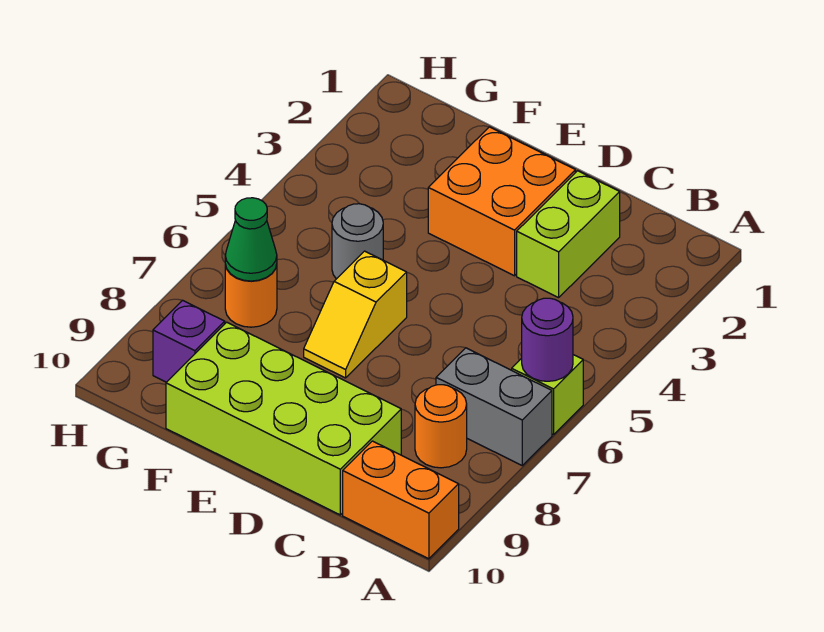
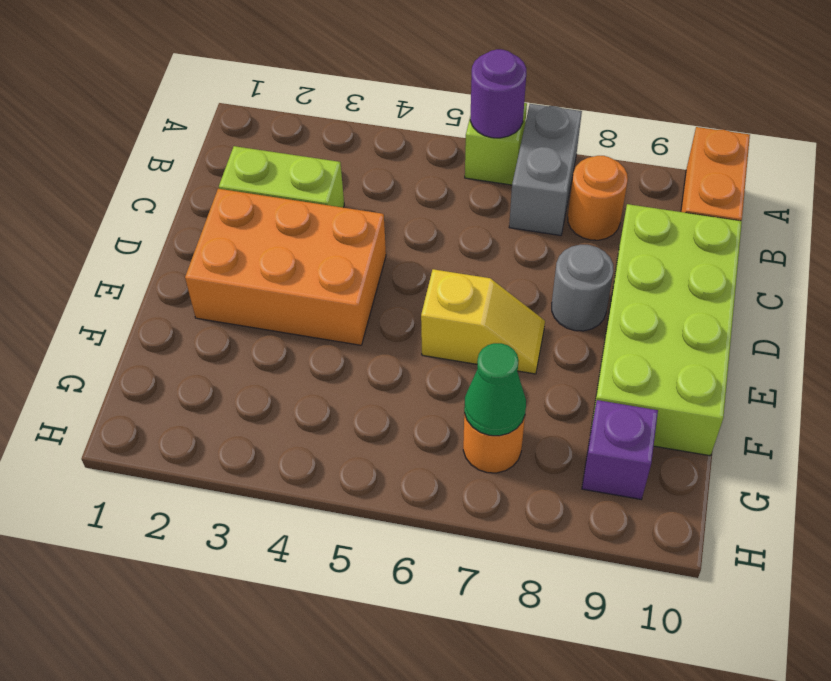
orange brick D2:E3 level 1 -> orange brick D2:E4 level 1
grey round brick F5 level 1 -> grey round brick D8 level 1

